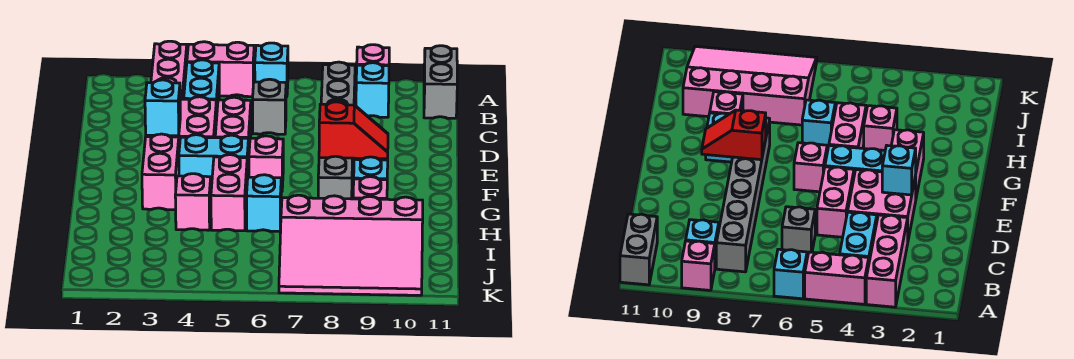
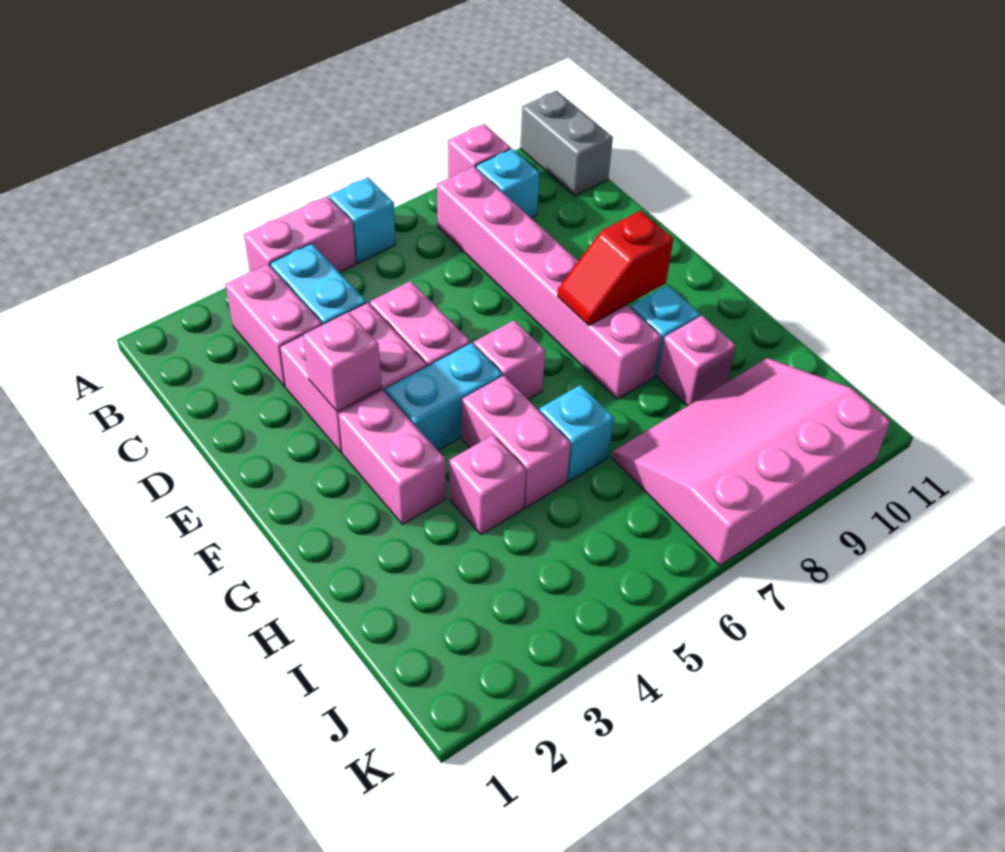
pink brick A3:C3 level 1 -> pink brick B3:C3 level 1
grey brick B8:G8 level 1 -> pink brick B8:G8 level 1
grey brick C6 level 1 -> none
cyan brick E3 level 2 -> pink brick E3 level 2
red slope F8:F9 level 2 top 8 -> red slope F8:F9 level 2 top 9
pink slope I7:K10 level 1 top I -> pink slope I7:K10 level 1 top K

